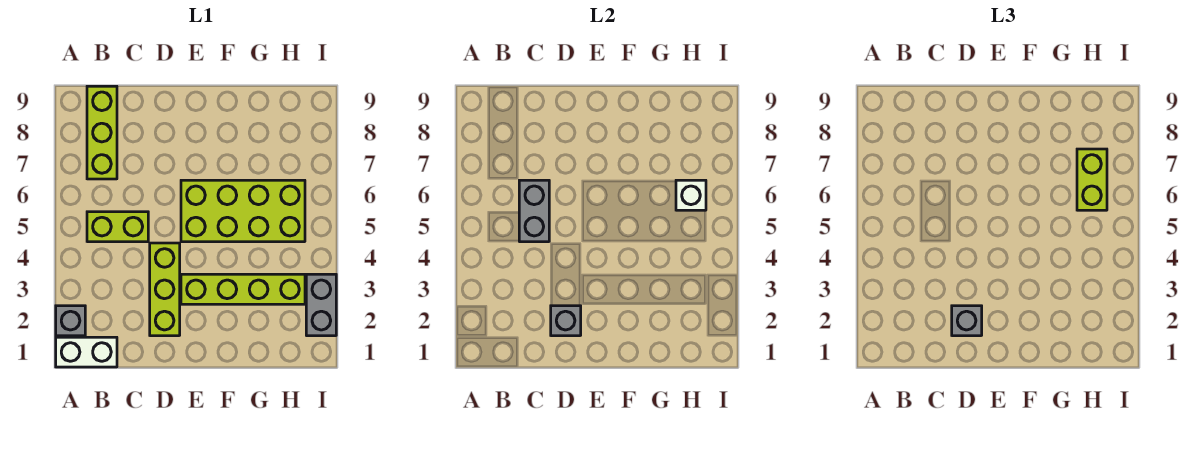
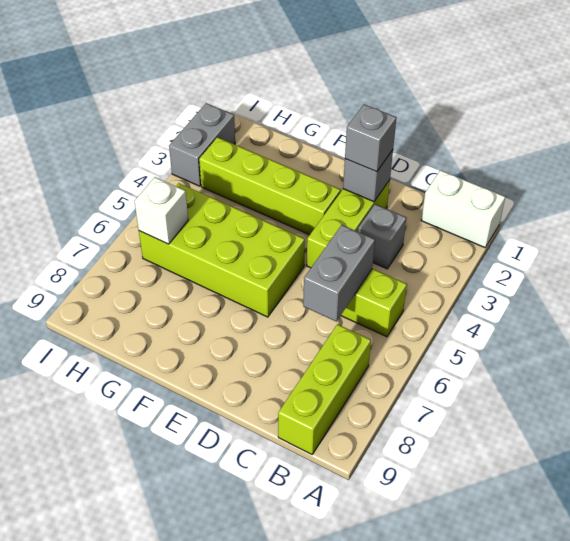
grey brick A2 level 1 -> grey brick C3 level 1
lime brick H6:H7 level 3 -> none

